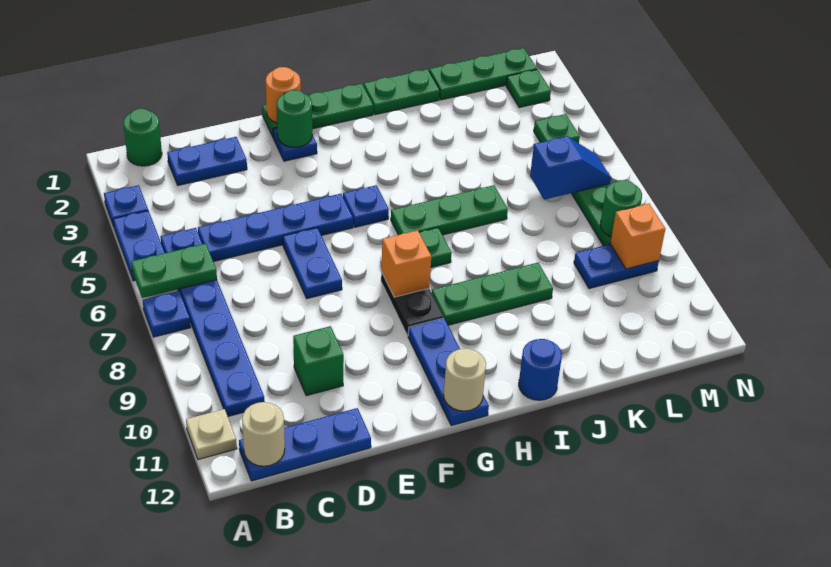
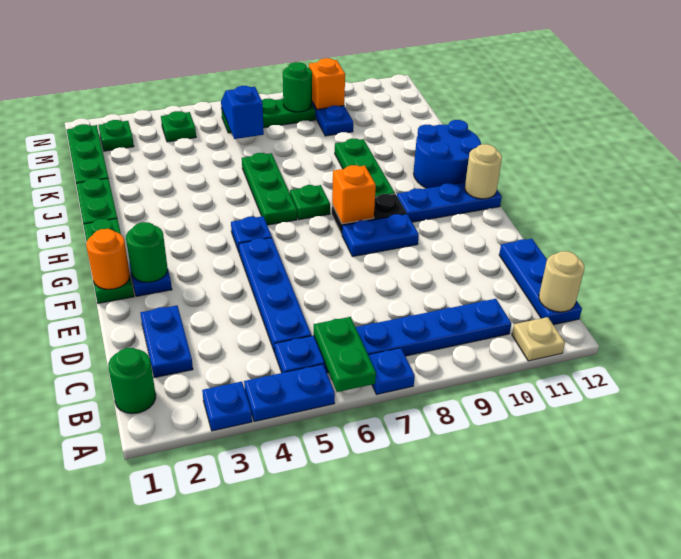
green brick D10 level 1 -> none
blue plate E6:E7 level 1 -> blue plate F8:F9 level 1
blue round brick I12 level 1 -> blue round brick H11:I12 level 1

